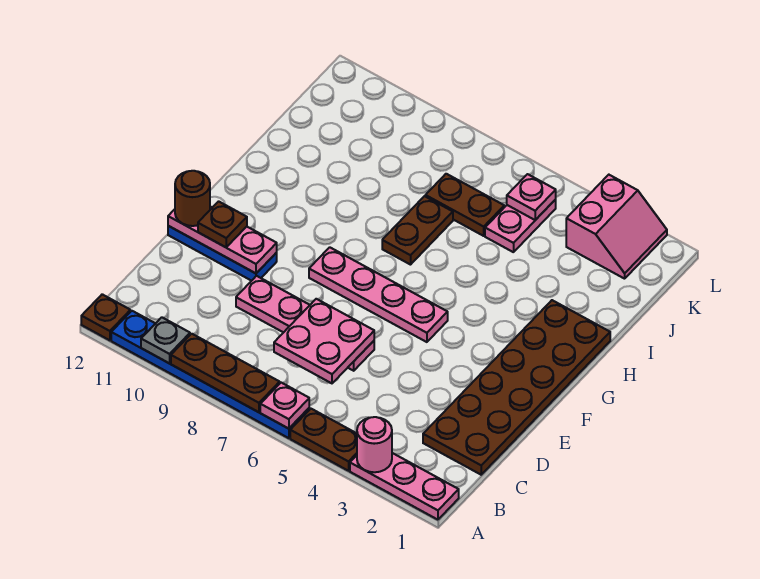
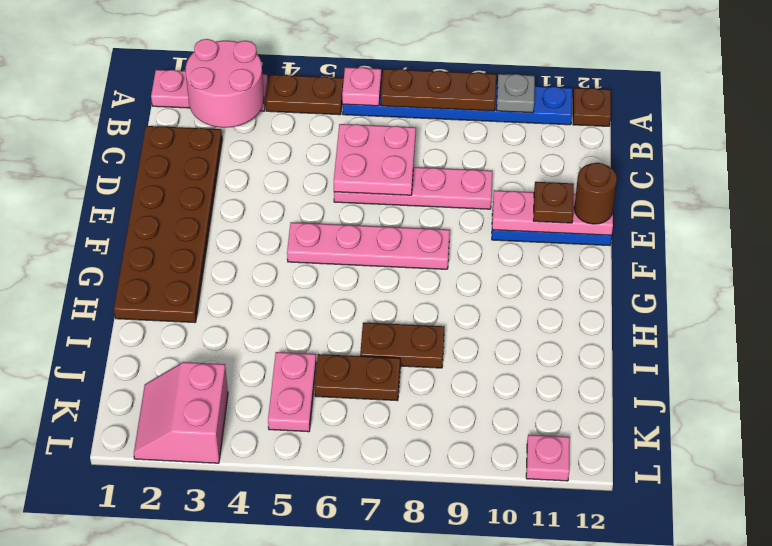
pink round brick A3 level 2 -> pink round brick A2:B3 level 2
brown plate H7:I7 level 1 -> brown plate I7:I8 level 1
pink plate K5 level 2 -> pink plate L11 level 1

